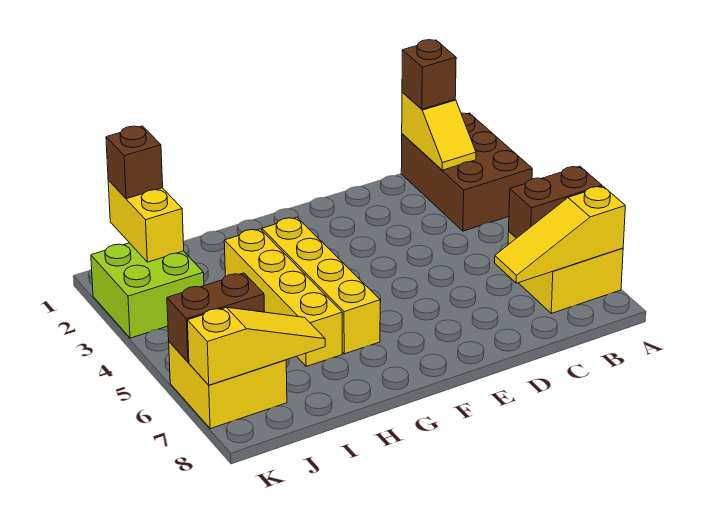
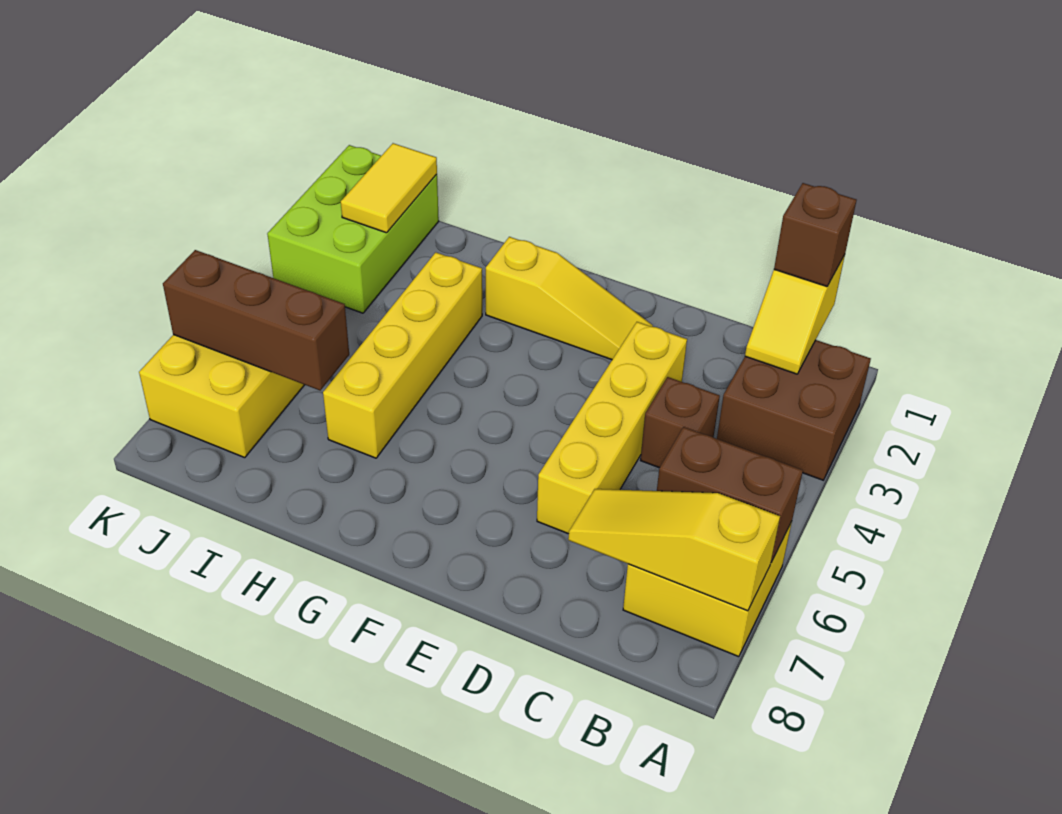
brown brick A1:B3 level 1 -> brown brick A2:B3 level 1
yellow brick G3:G6 level 1 -> yellow brick D3:D6 level 1
yellow slope I7:K7 level 2 top K -> yellow slope E2:G2 level 1 top G
yellow brick J1:J2 level 2 -> yellow tile J1:J2 level 2
brown brick J1 level 3 -> brown brick C4 level 1
lime brick J2:K3 level 1 -> lime brick J1:K3 level 1
brown brick J6:K6 level 2 -> brown brick I6:K6 level 2

